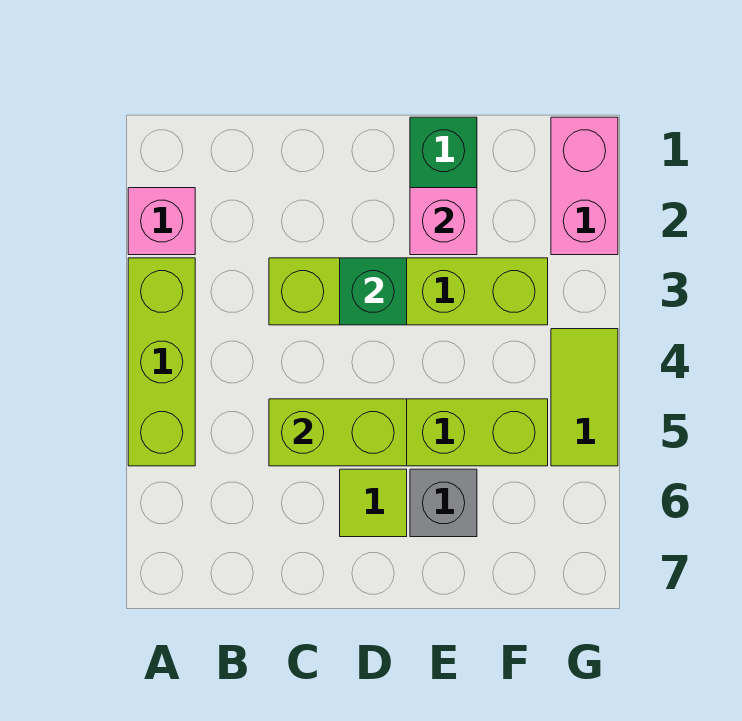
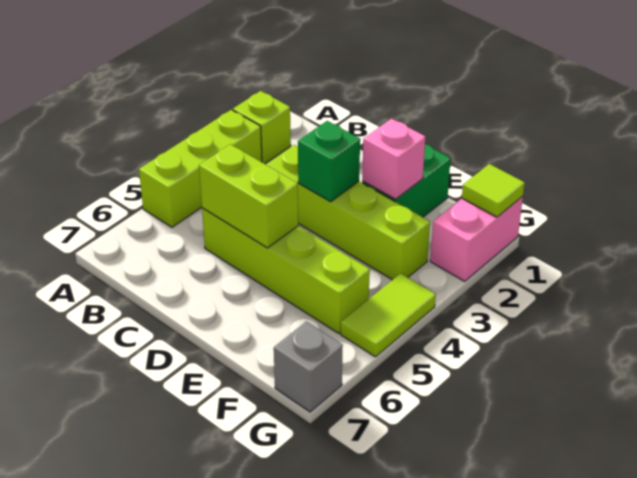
pink brick A2 level 1 -> lime brick A2 level 1
lime tile D6 level 1 -> lime tile G1 level 2
grey brick E6 level 1 -> grey brick G7 level 1

